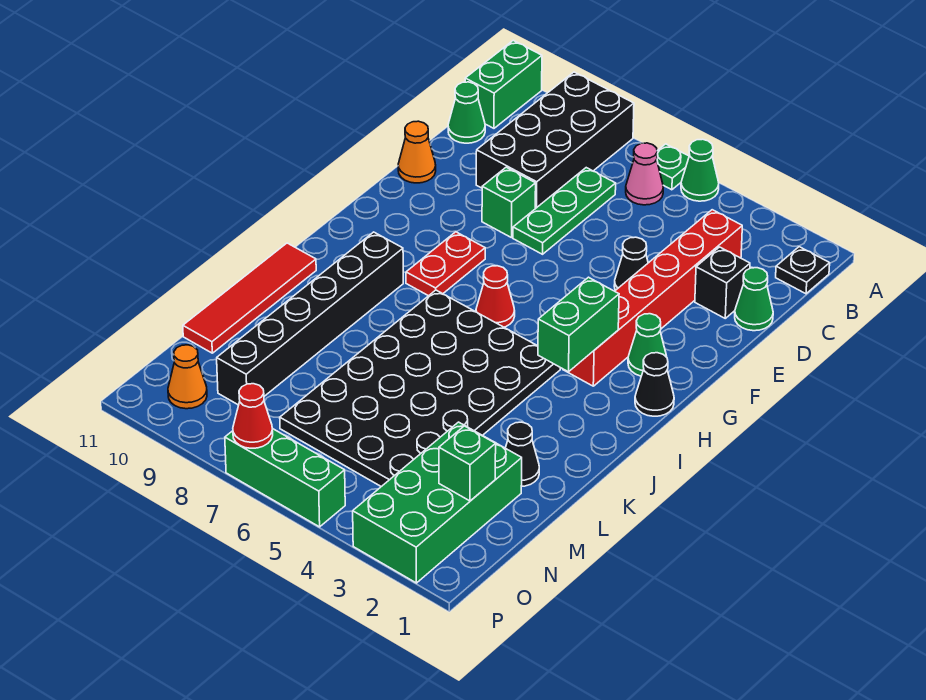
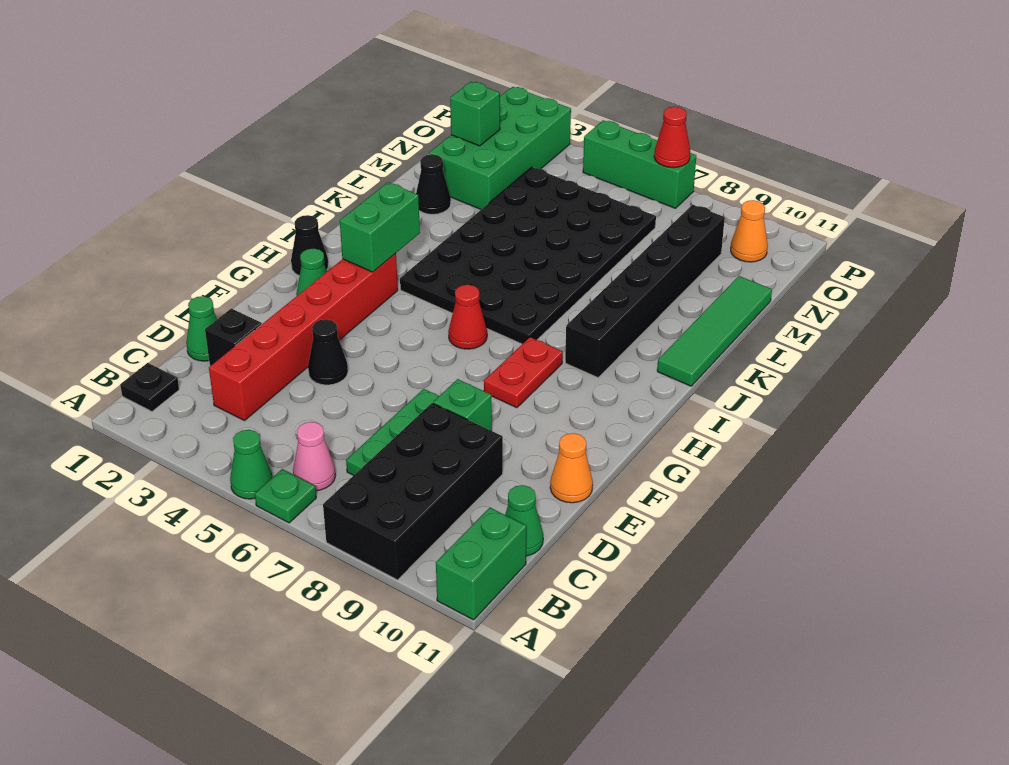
red tile J11:M11 level 1 -> green tile J11:M11 level 1

